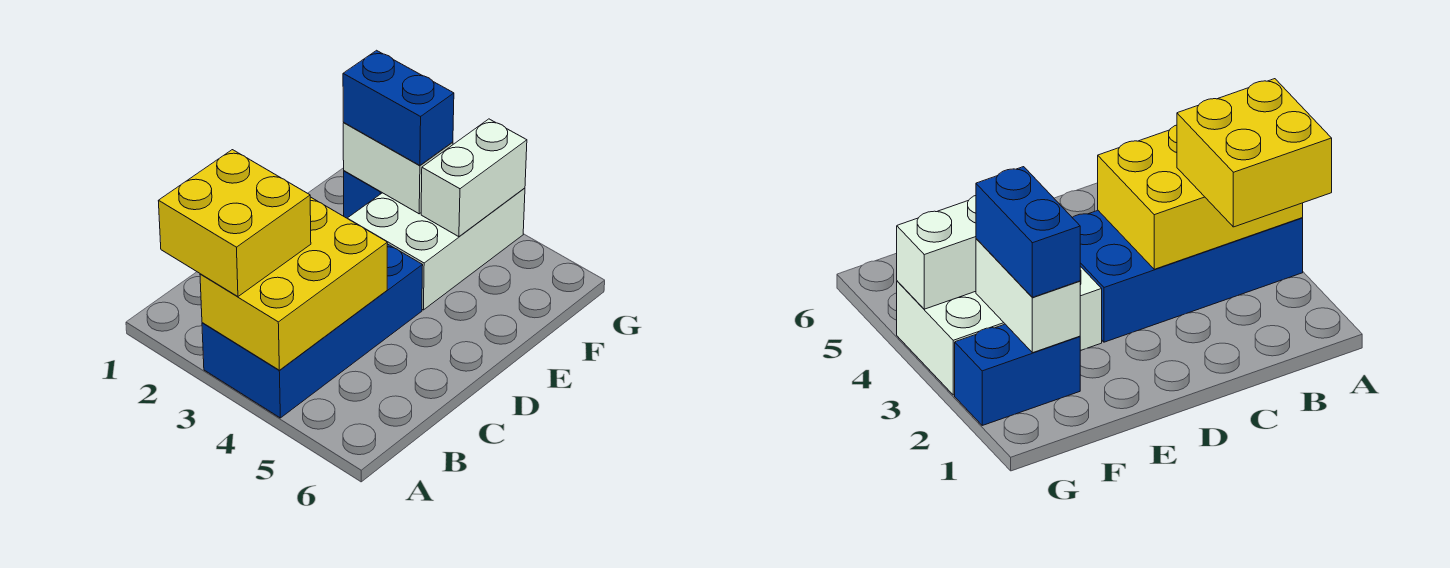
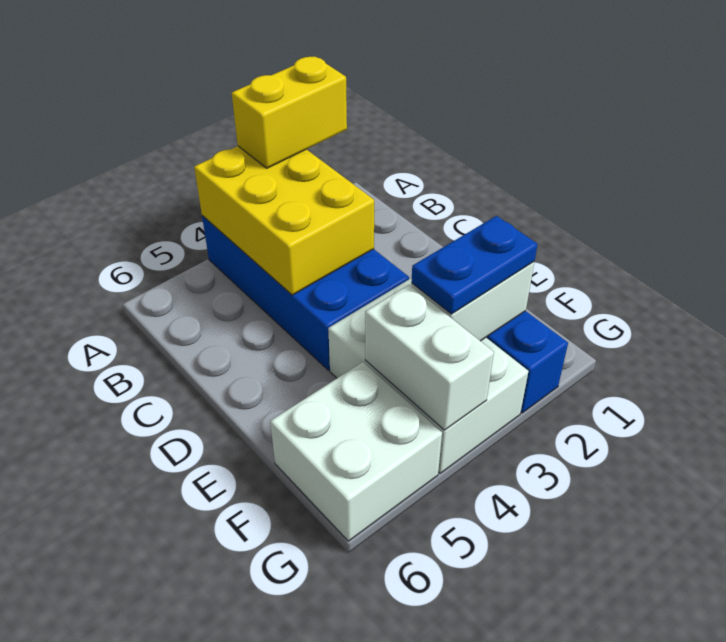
yellow brick A2:B3 level 3 -> yellow brick A2:A3 level 3
blue brick F2:F3 level 3 -> blue plate F2:F3 level 3
none -> white brick F5:G6 level 1

